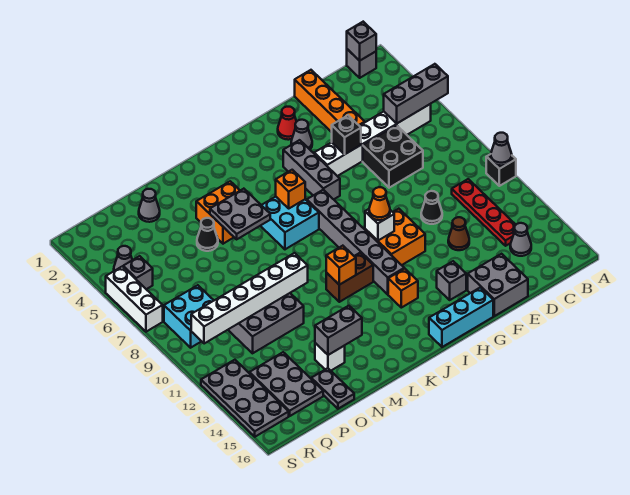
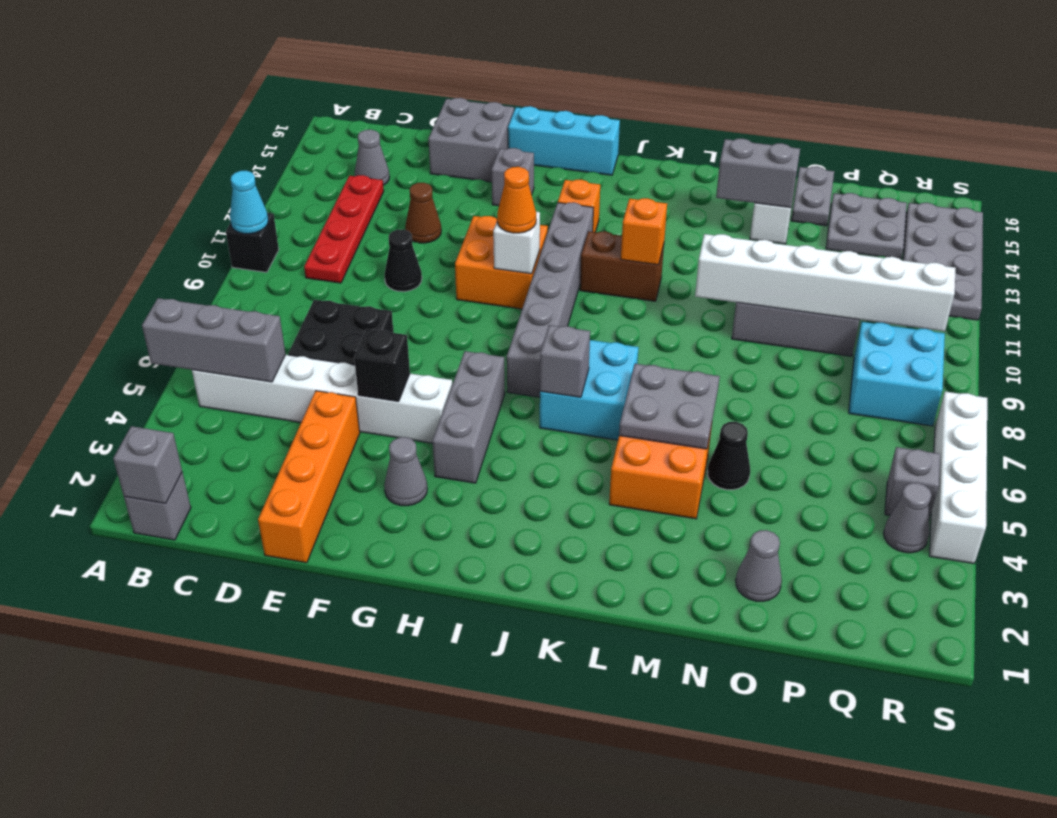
grey cone A10 level 2 -> cyan cone A10 level 2
red cone G2 level 1 -> none
orange brick J6 level 2 -> grey brick J6 level 2
grey plate P13:Q15 level 1 -> grey plate P14:Q15 level 1
white brick S5:S7 level 1 -> white brick S4:S7 level 1

